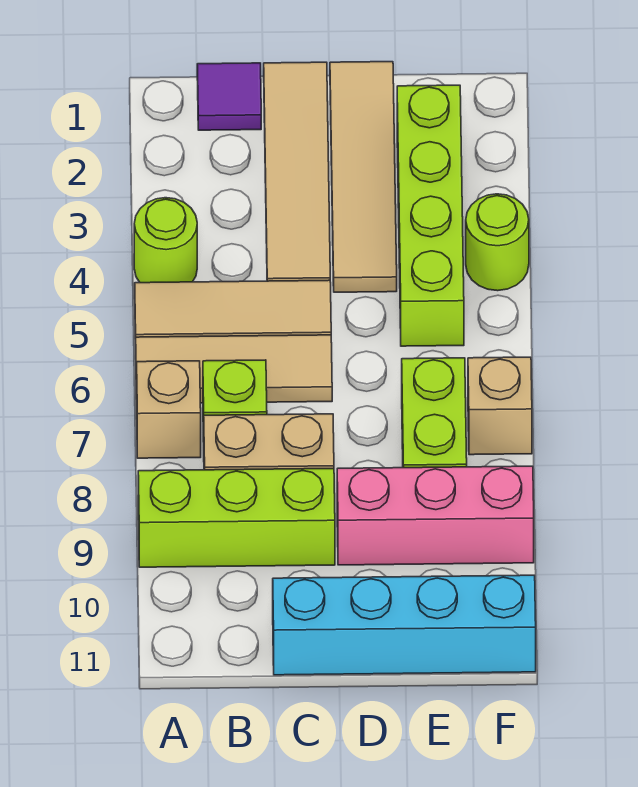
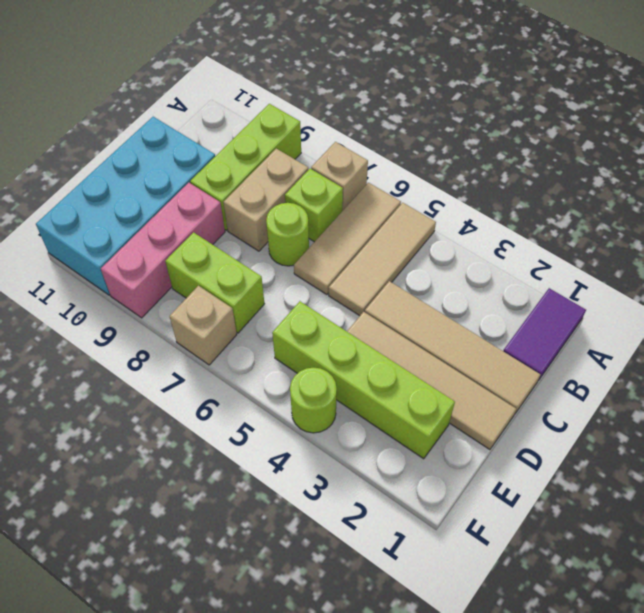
lime round brick A4 level 1 -> lime round brick C7 level 1
purple tile B1 level 1 -> purple tile A1:B1 level 1
cyan brick C11:F11 level 1 -> cyan brick C10:F11 level 1

